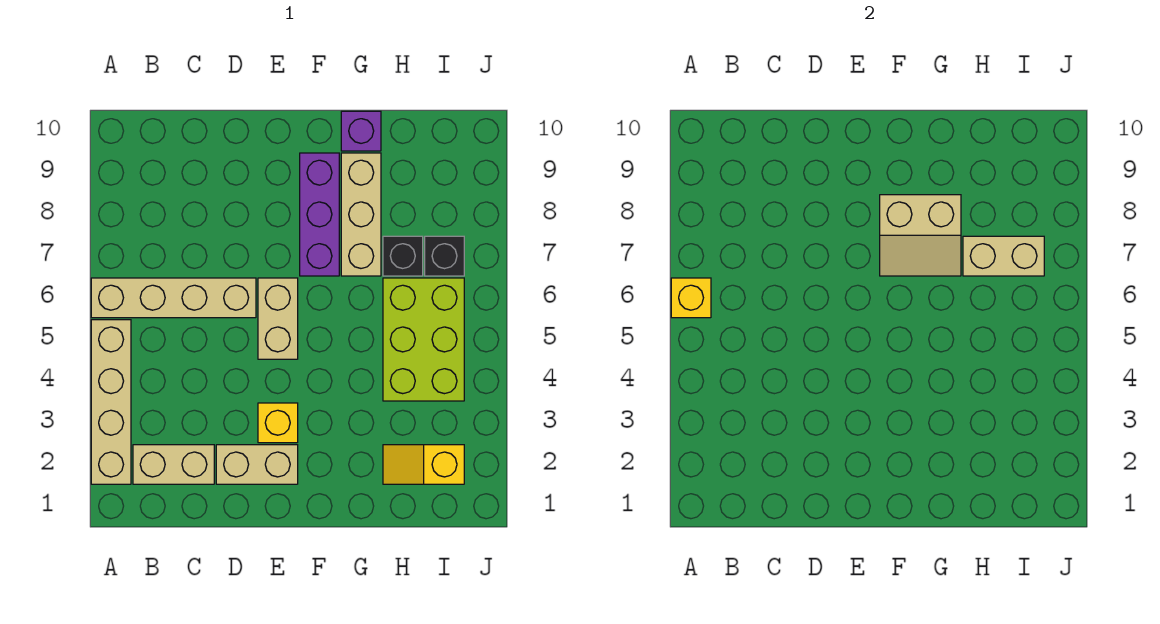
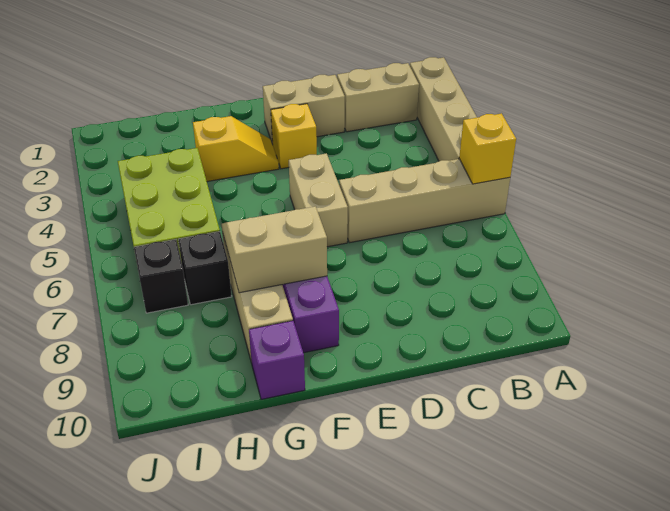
yellow slope H2:I2 level 1 top I -> yellow slope F3:G3 level 1 top G
tan brick H7:I7 level 2 -> none

